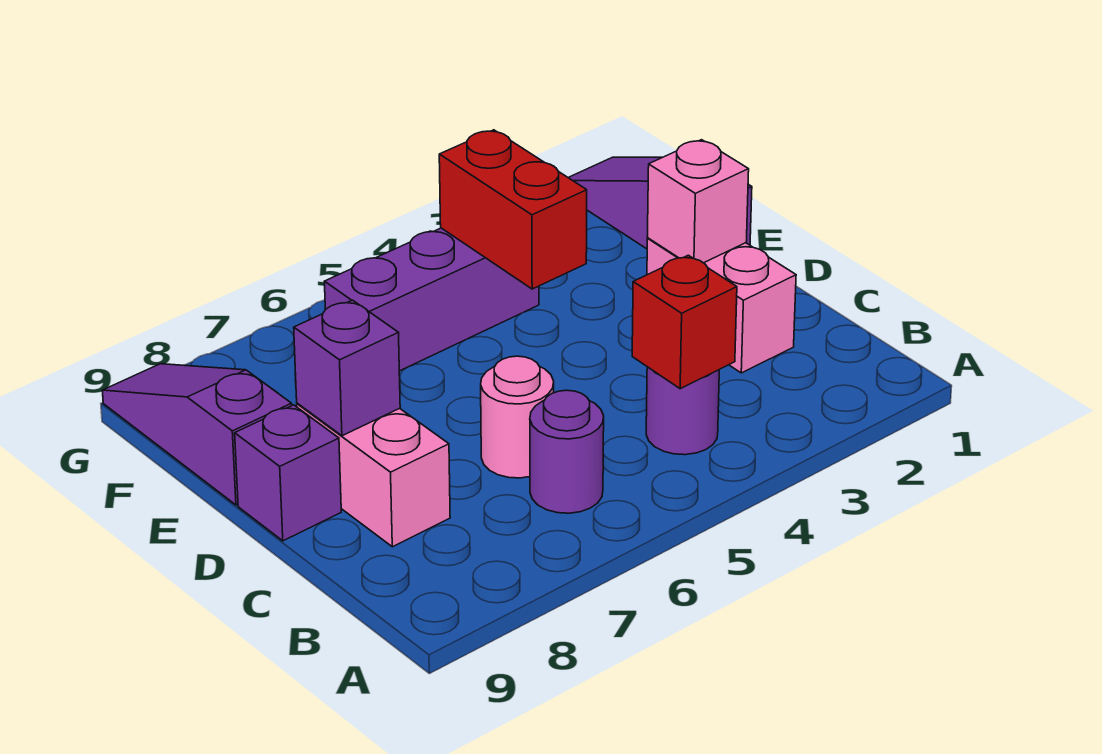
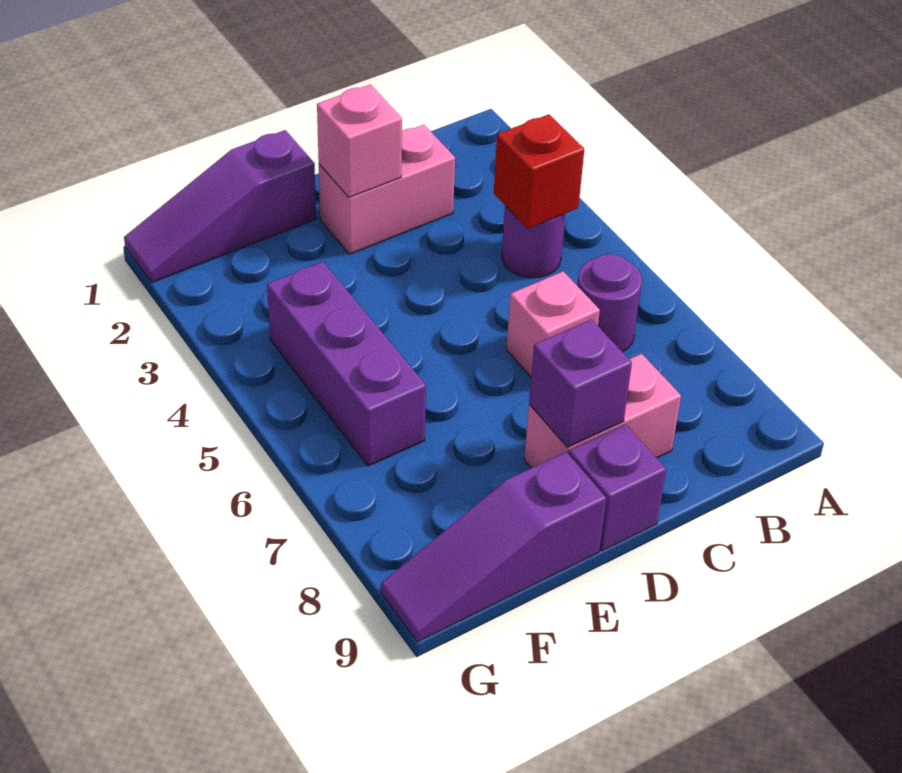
pink round brick C6 level 1 -> pink brick C6 level 1
red brick E4:F4 level 2 -> none

